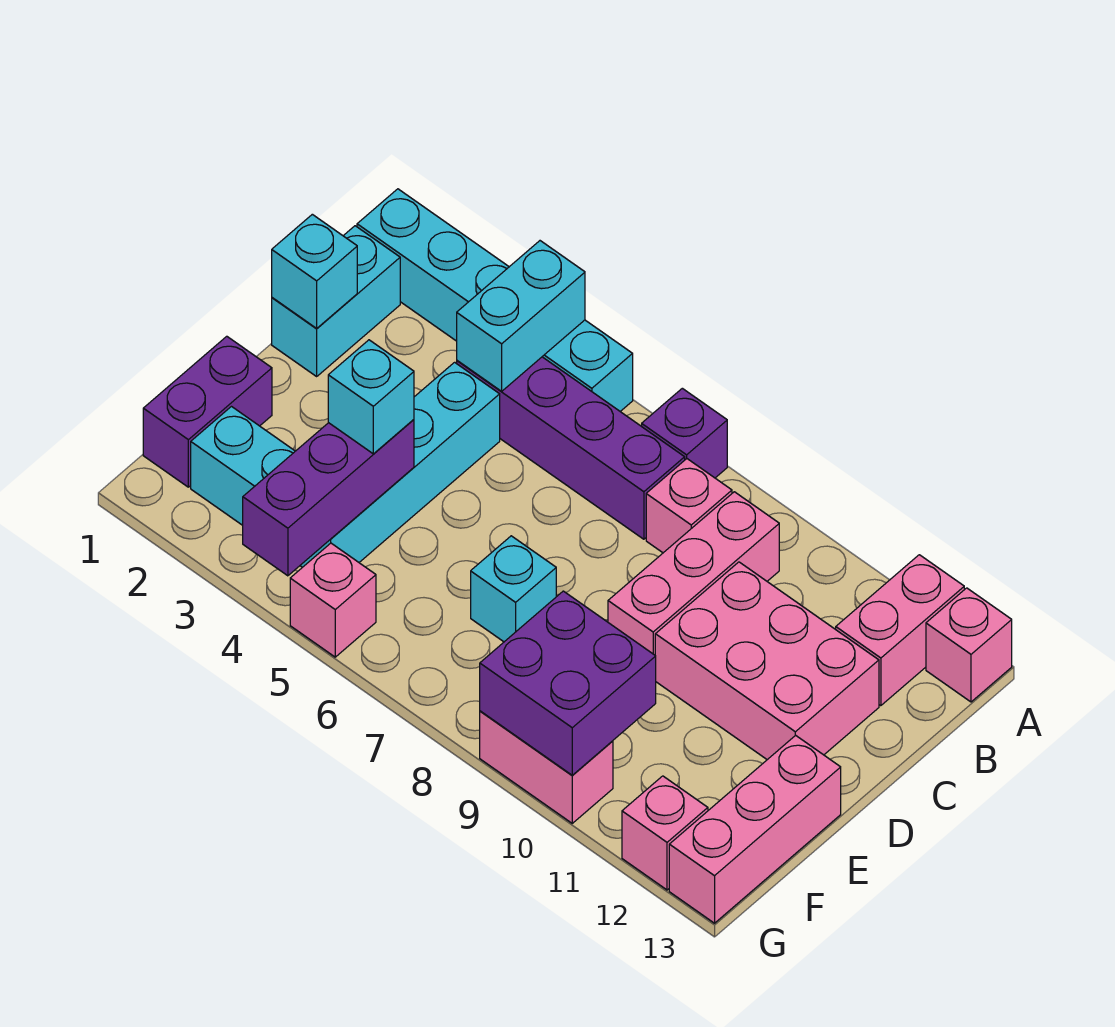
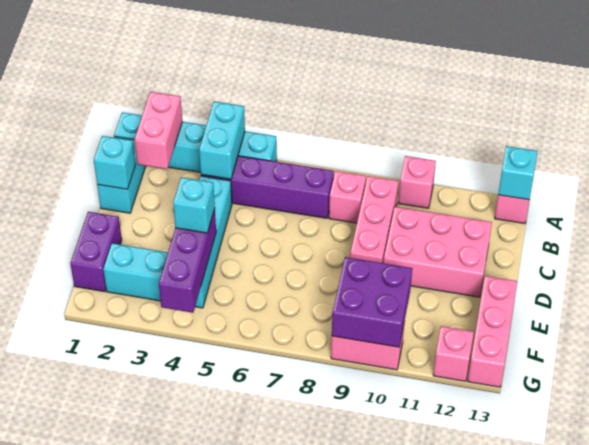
purple brick A7 level 1 -> none
pink brick A12:B12 level 1 -> pink brick A2:B2 level 2
cyan brick E7 level 1 -> cyan brick A13 level 2
pink brick G5 level 1 -> pink brick A10 level 1

